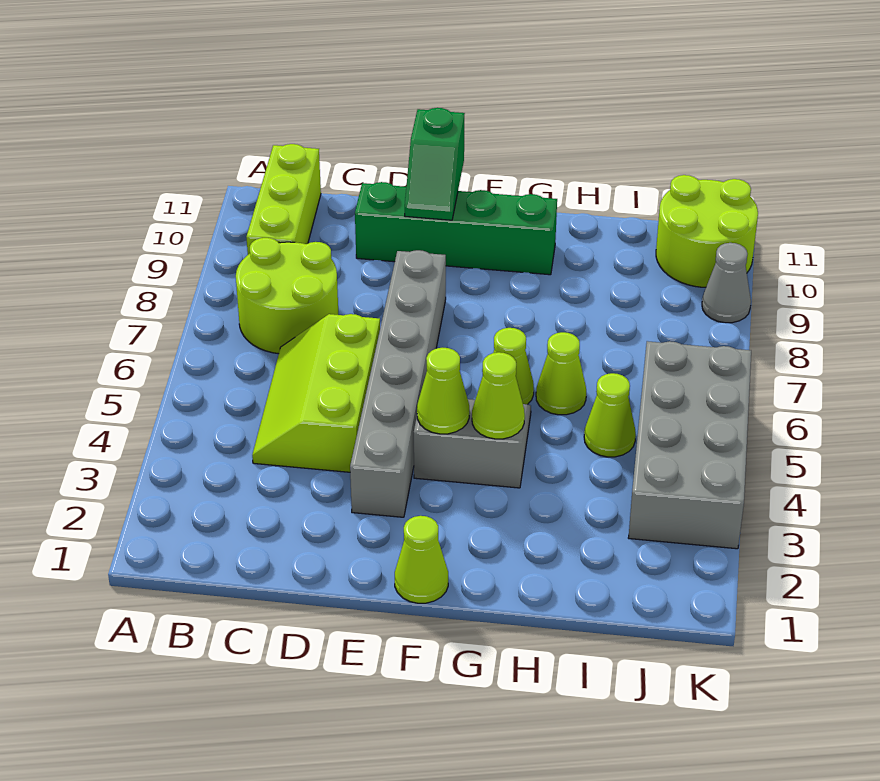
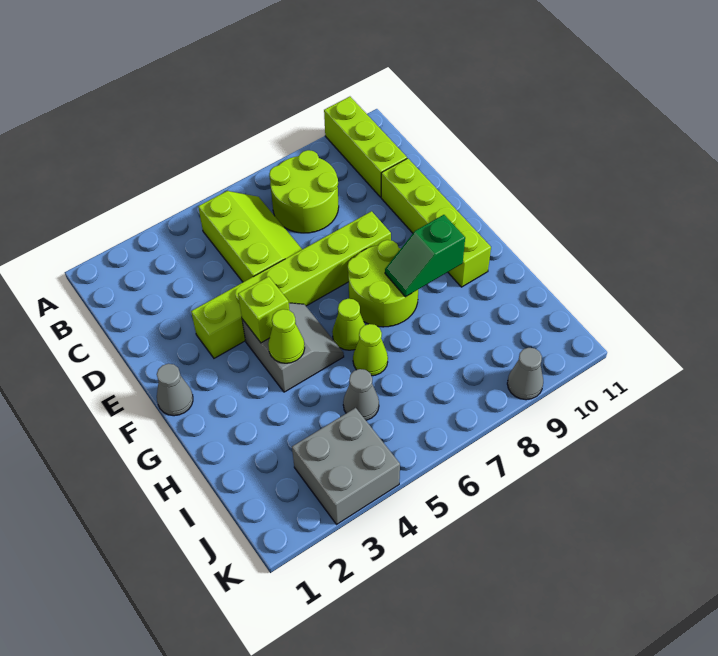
lime brick B9:B11 level 1 -> lime brick A10:C10 level 1
lime slope C4:D6 level 1 top D -> lime slope B5:D6 level 1 top 5
green brick D10:G10 level 1 -> lime brick D10:G10 level 1
grey brick E3:E8 level 1 -> lime brick E3:E8 level 1
green slope E10:E11 level 2 top 11 -> green slope G8:G9 level 2 top 9
lime cone F1 level 1 -> grey cone F1 level 1
lime cone F4 level 2 -> lime brick F4 level 2
lime cone I5 level 1 -> grey cone I5 level 1
grey brick J3:K6 level 1 -> grey brick J3:K4 level 1
lime round brick J10:K11 level 1 -> lime round brick F7:G8 level 1

